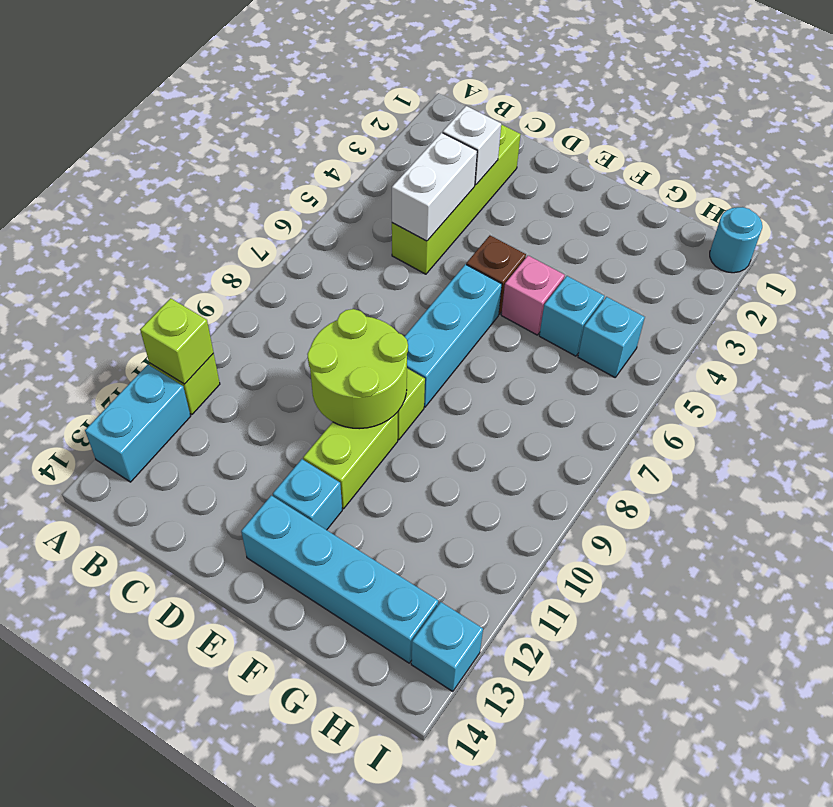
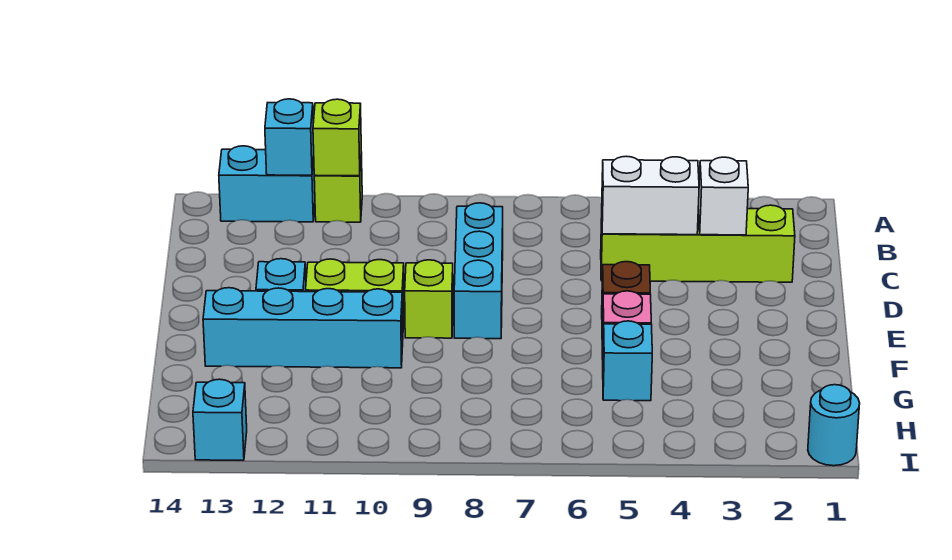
lime round brick D9:E10 level 2 -> none
cyan brick E6:E8 level 1 -> cyan brick C8:E8 level 1
cyan brick E13:H13 level 1 -> cyan brick F10:F13 level 1
cyan brick H5 level 1 -> cyan brick A12 level 2

